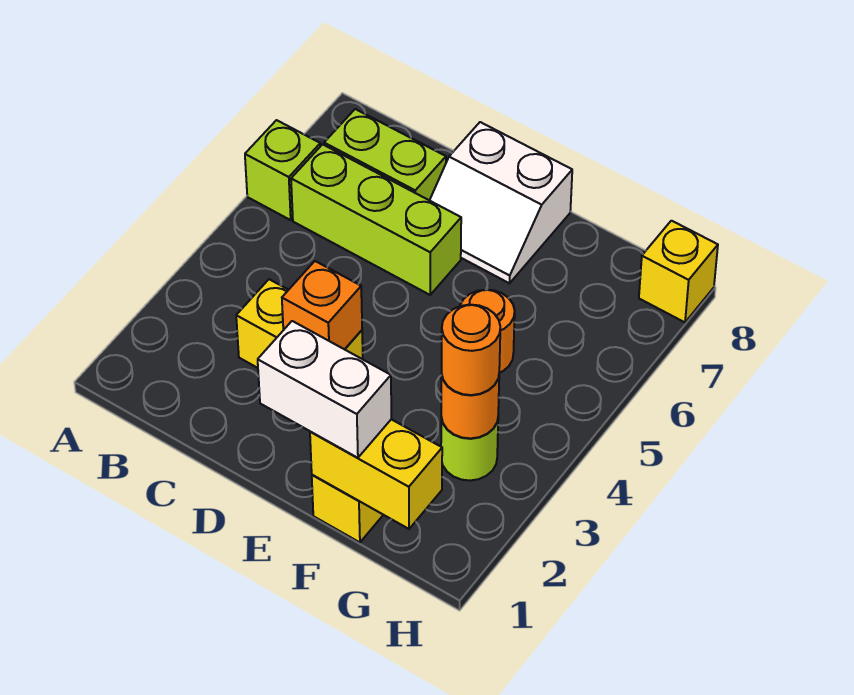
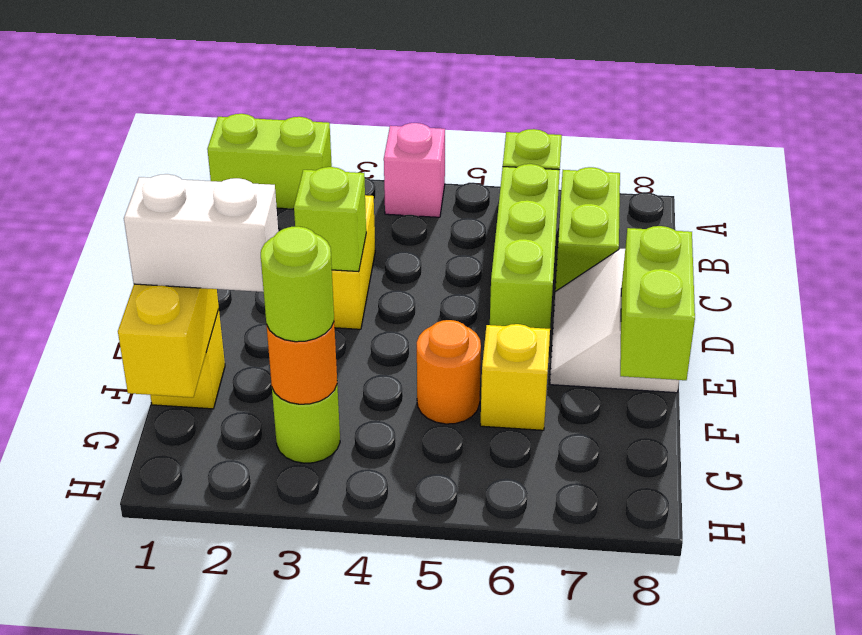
none -> lime brick A1:A2 level 1
none -> pink brick A4 level 1
orange brick D3 level 2 -> lime brick D3 level 2
white brick E1:F1 level 3 -> white brick F1:F2 level 3
none -> lime brick E8:F8 level 2
orange round brick G3 level 3 -> lime round brick G3 level 3
yellow brick H8 level 1 -> yellow brick F6 level 1

